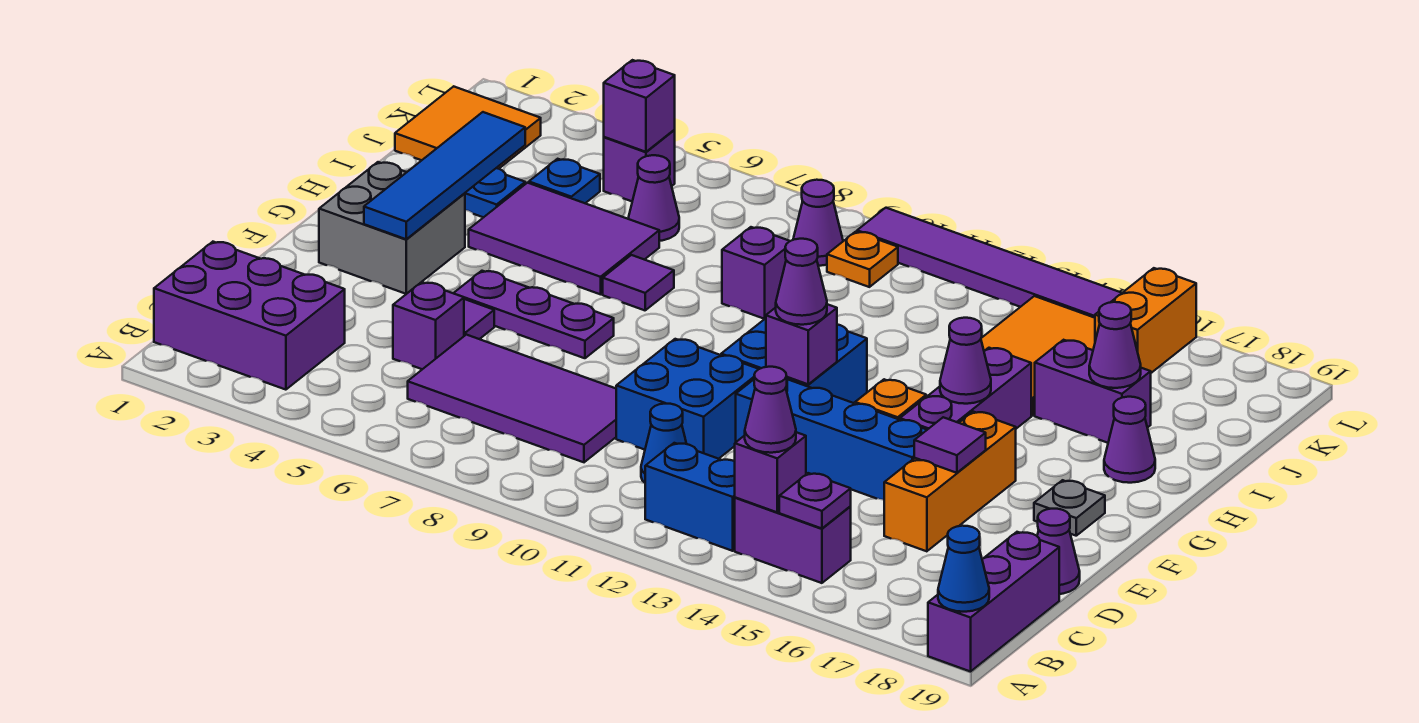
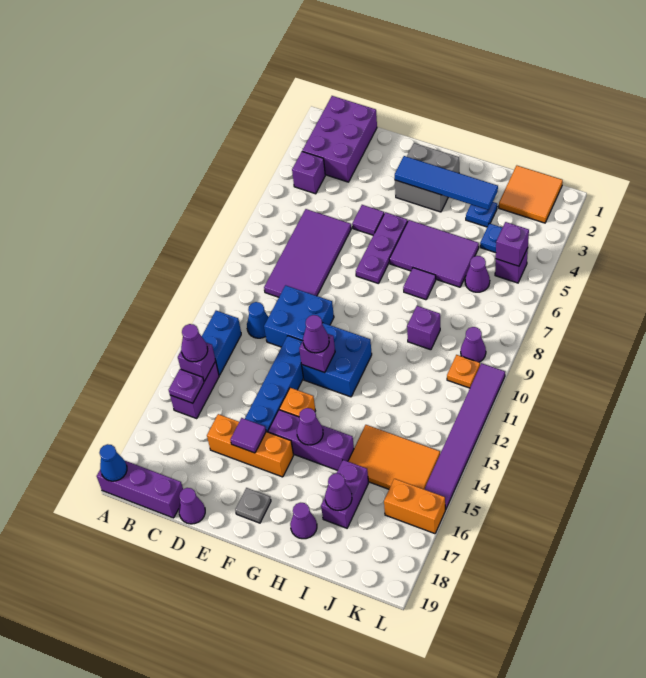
purple brick D5 level 1 -> purple brick B4 level 1
purple tile H4:I6 level 1 -> purple tile G5:I6 level 1

